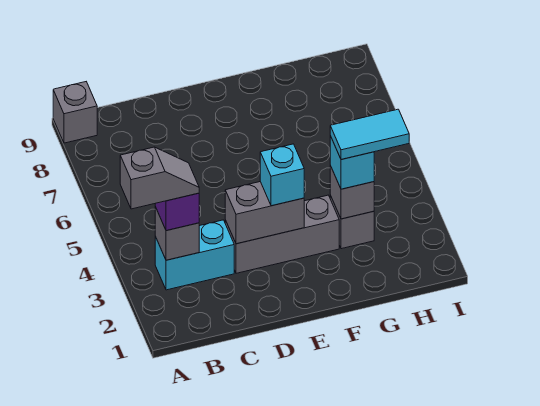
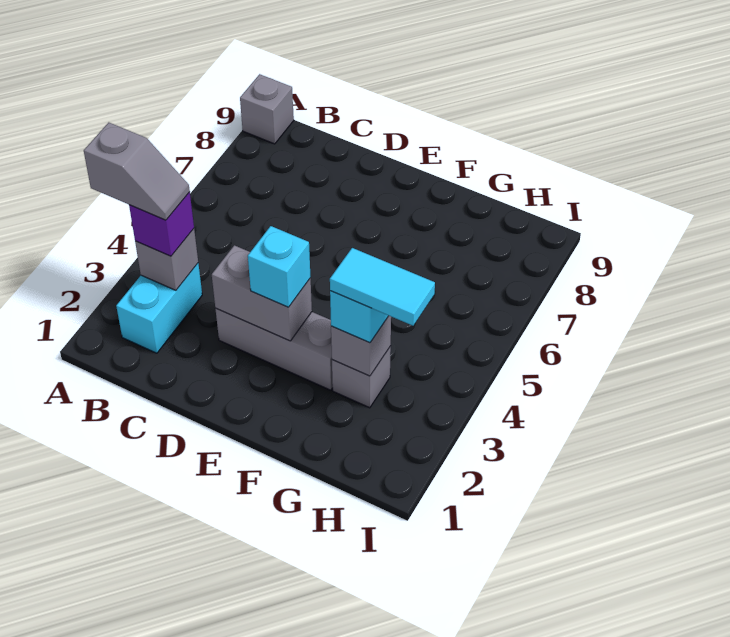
cyan brick B3:C3 level 1 -> cyan brick B2:B3 level 1

